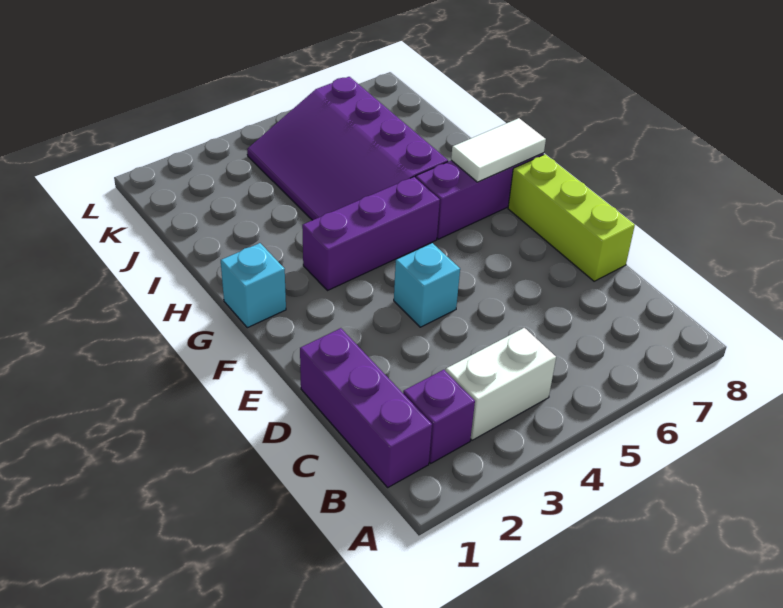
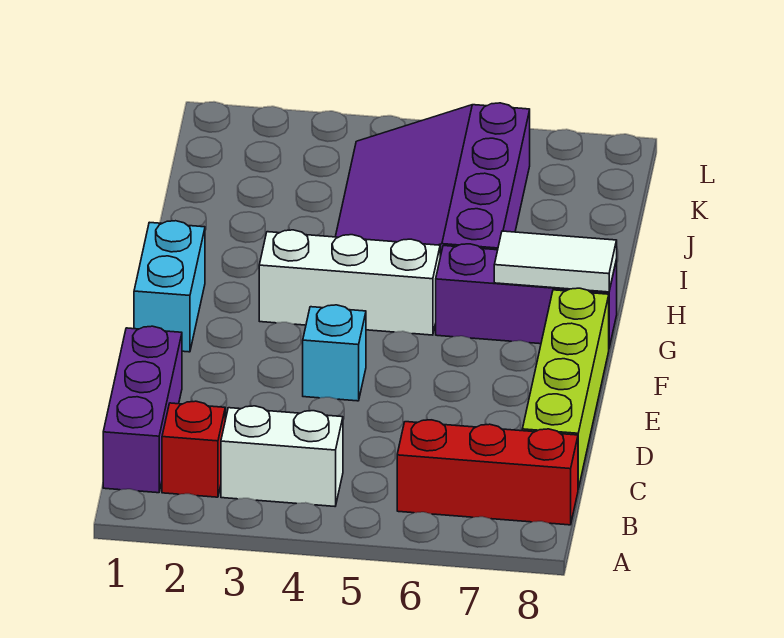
purple brick B2 level 1 -> red brick B2 level 1
none -> red brick B6:B8 level 1
lime brick D8:F8 level 1 -> lime brick C8:F8 level 1
cyan brick G1 level 1 -> cyan brick F1:G1 level 1
purple brick G3:G5 level 1 -> white brick G3:G5 level 1

